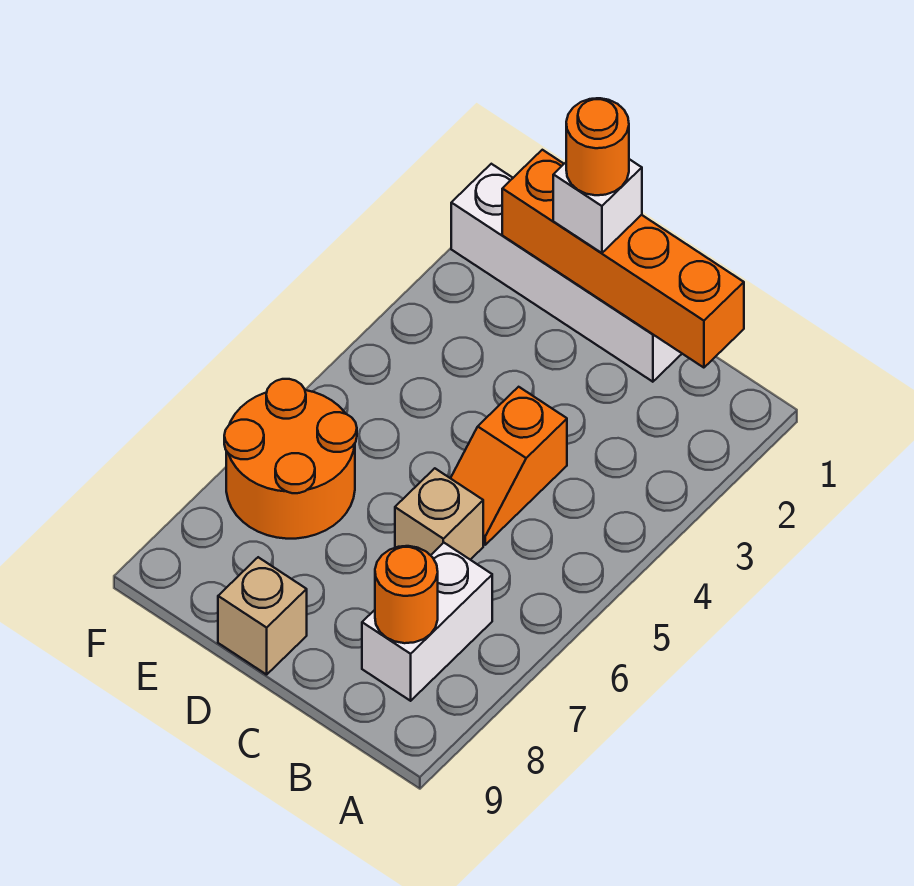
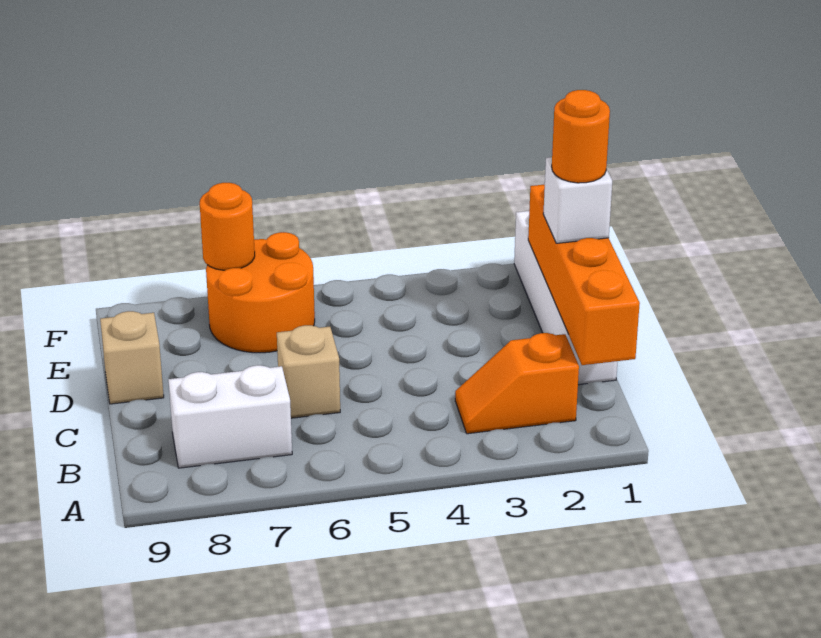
orange round brick B8 level 2 -> orange round brick F7 level 2
orange slope C4:C5 level 1 top 4 -> orange slope B2:B3 level 1 top 2

